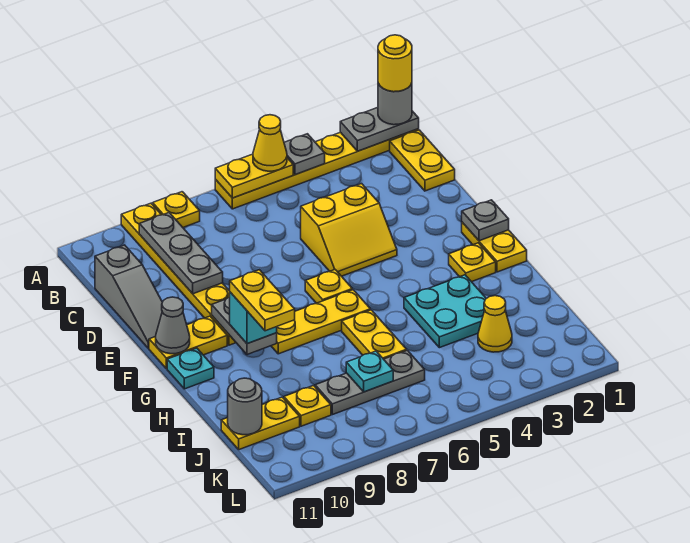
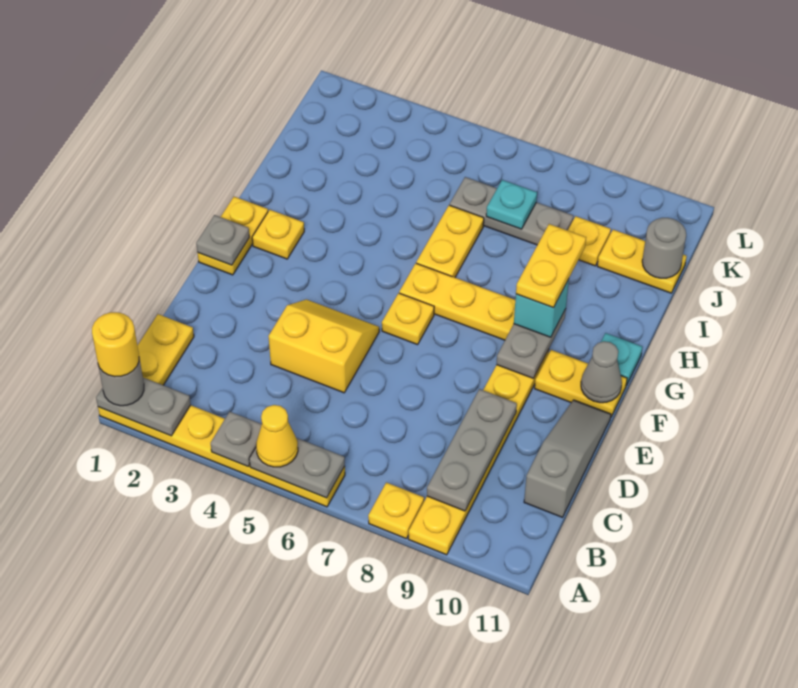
yellow plate A5:A6 level 2 -> grey plate A5:A6 level 2
cyan plate H3:I4 level 1 -> none
yellow cone J3 level 1 -> none

